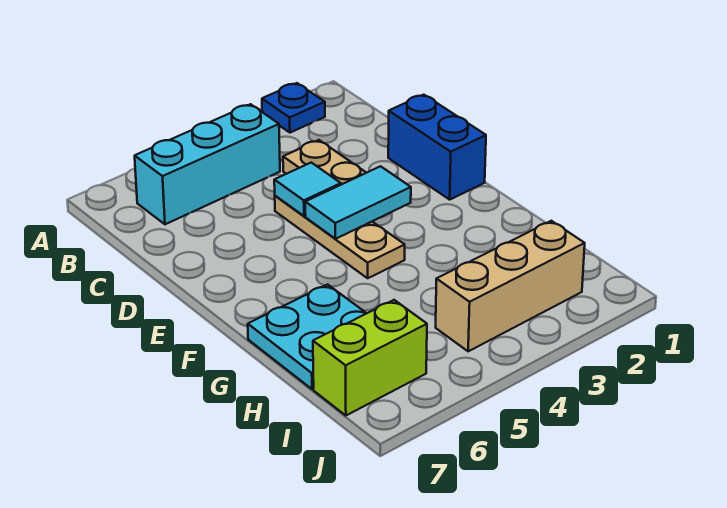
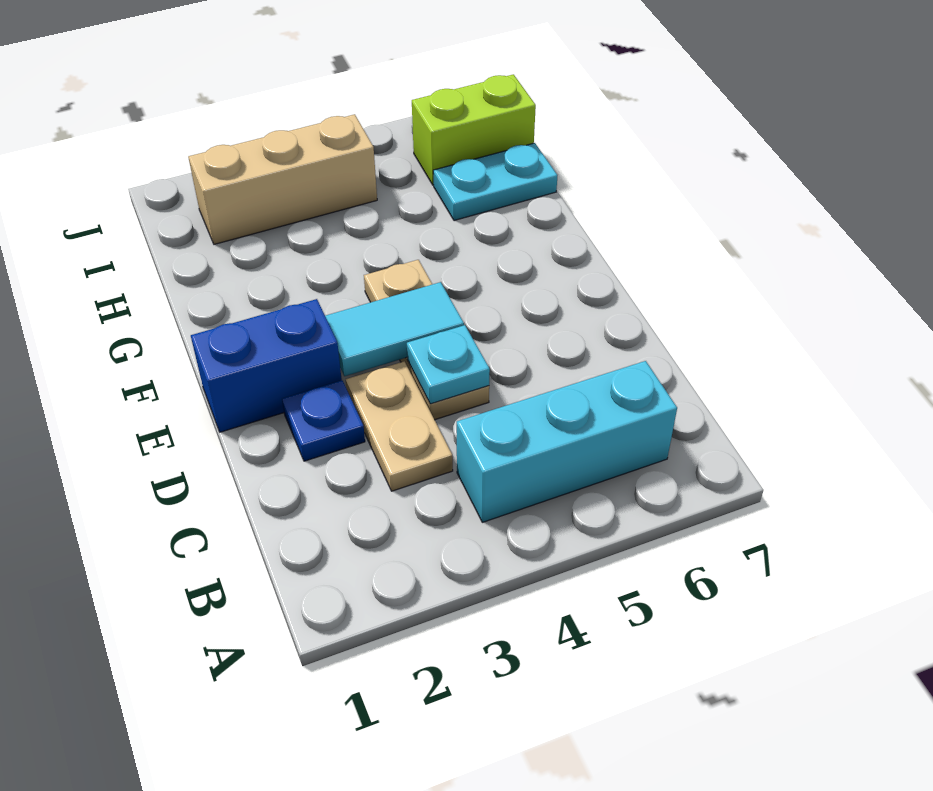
blue plate A2 level 1 -> blue plate D2 level 1
blue brick D1:E1 level 1 -> blue brick E1:E2 level 1
cyan tile D4 level 2 -> cyan plate D4 level 2
cyan plate G6:H7 level 1 -> cyan plate H6:H7 level 1

